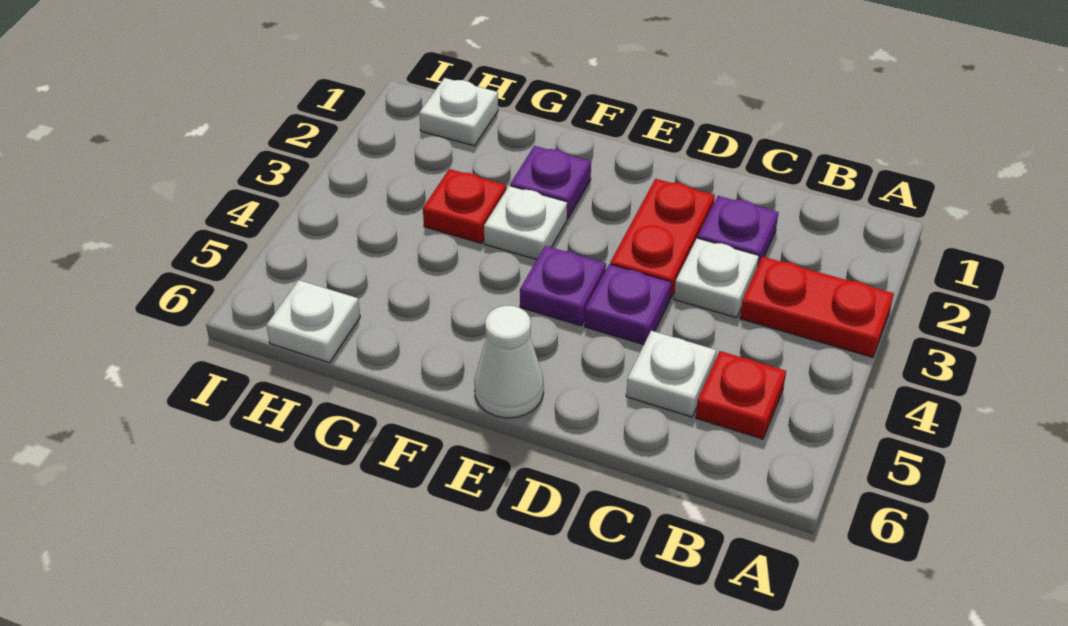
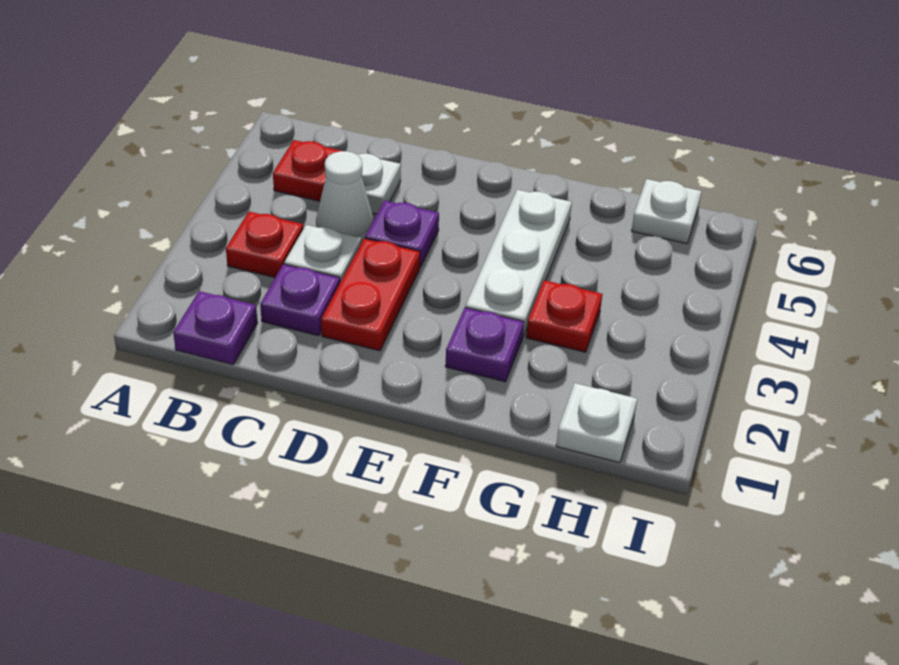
red plate A3:B3 level 1 -> red plate B3 level 1
purple plate E4 level 1 -> purple plate B1 level 1
white cone E6 level 1 -> white cone C4 level 1
white plate F3 level 1 -> white plate F3:F5 level 1

